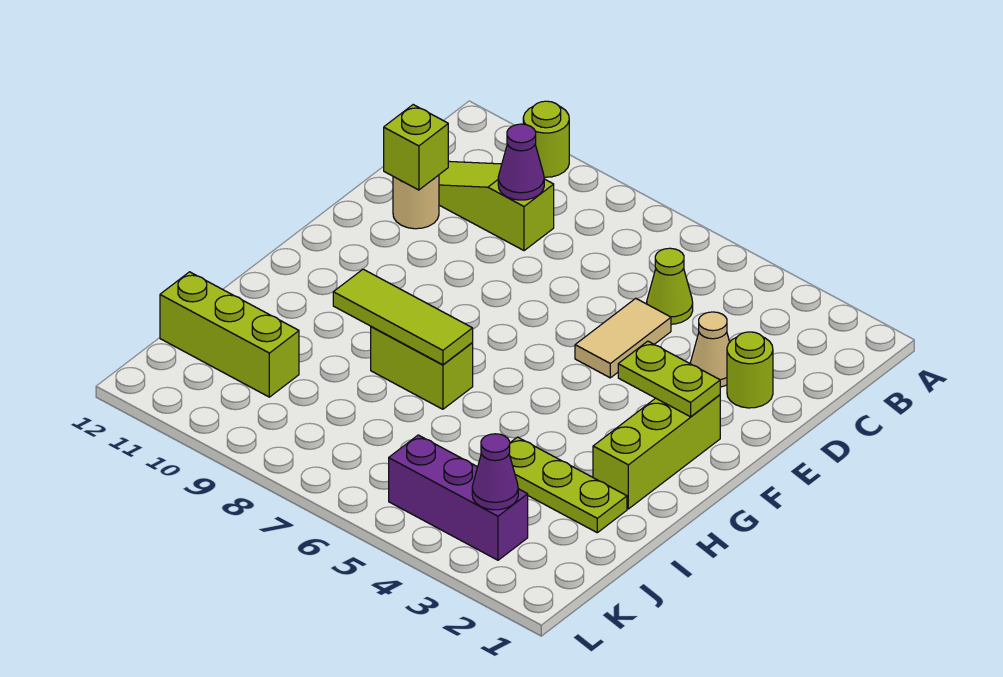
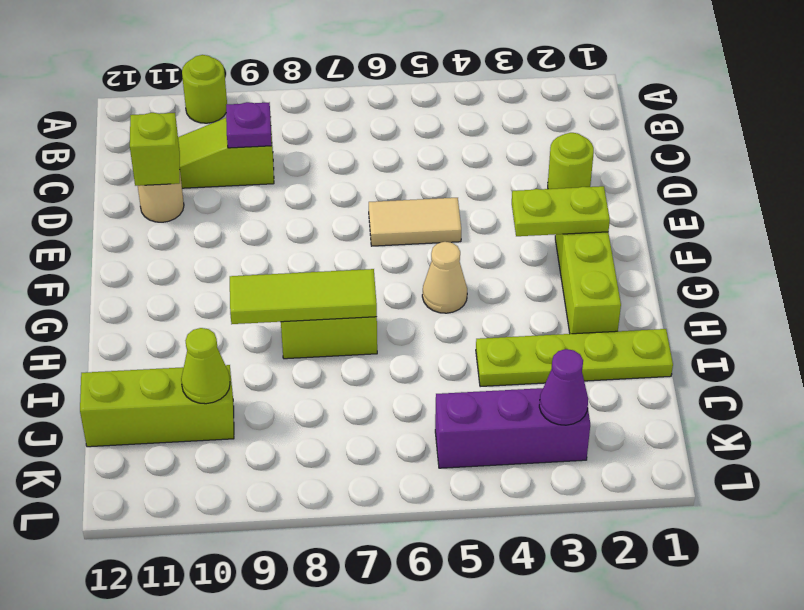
lime cone C5 level 1 -> lime cone J10 level 2
purple cone C9 level 2 -> purple plate C9 level 2
tan cone D3 level 1 -> tan cone G5 level 1
tan tile D5:E5 level 1 -> tan tile E5:E6 level 1
lime plate I2:I4 level 1 -> lime plate I1:I4 level 1

